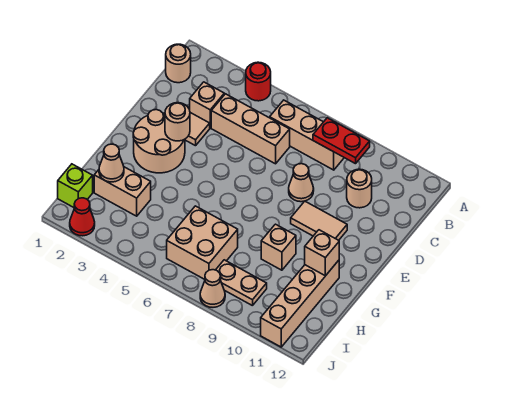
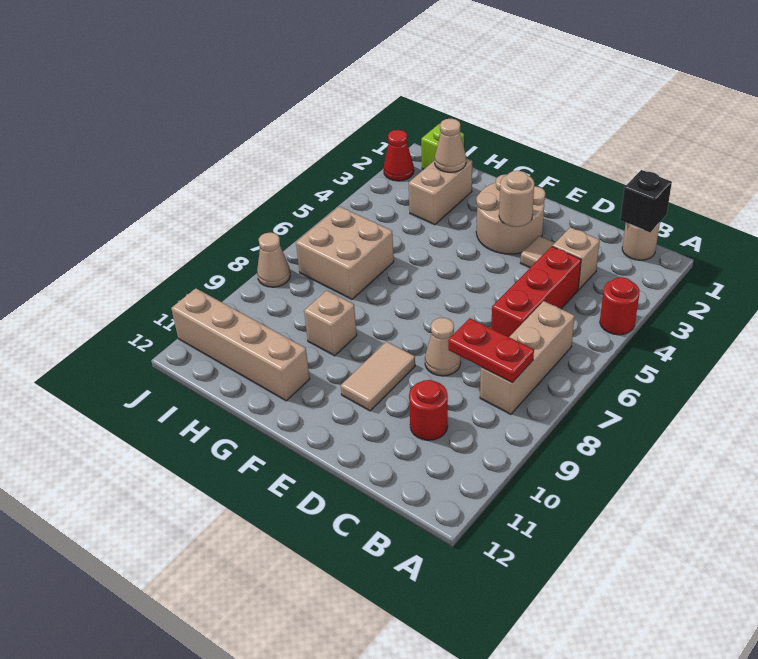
none -> black brick B1 level 2
red plate B8:B9 level 2 -> red plate B8:C8 level 2
tan brick C4:C6 level 1 -> red brick C4:C6 level 1
tan round brick C10 level 1 -> red round brick C10 level 1
tan brick G11 level 2 -> none
tan plate I8:I9 level 1 -> none

